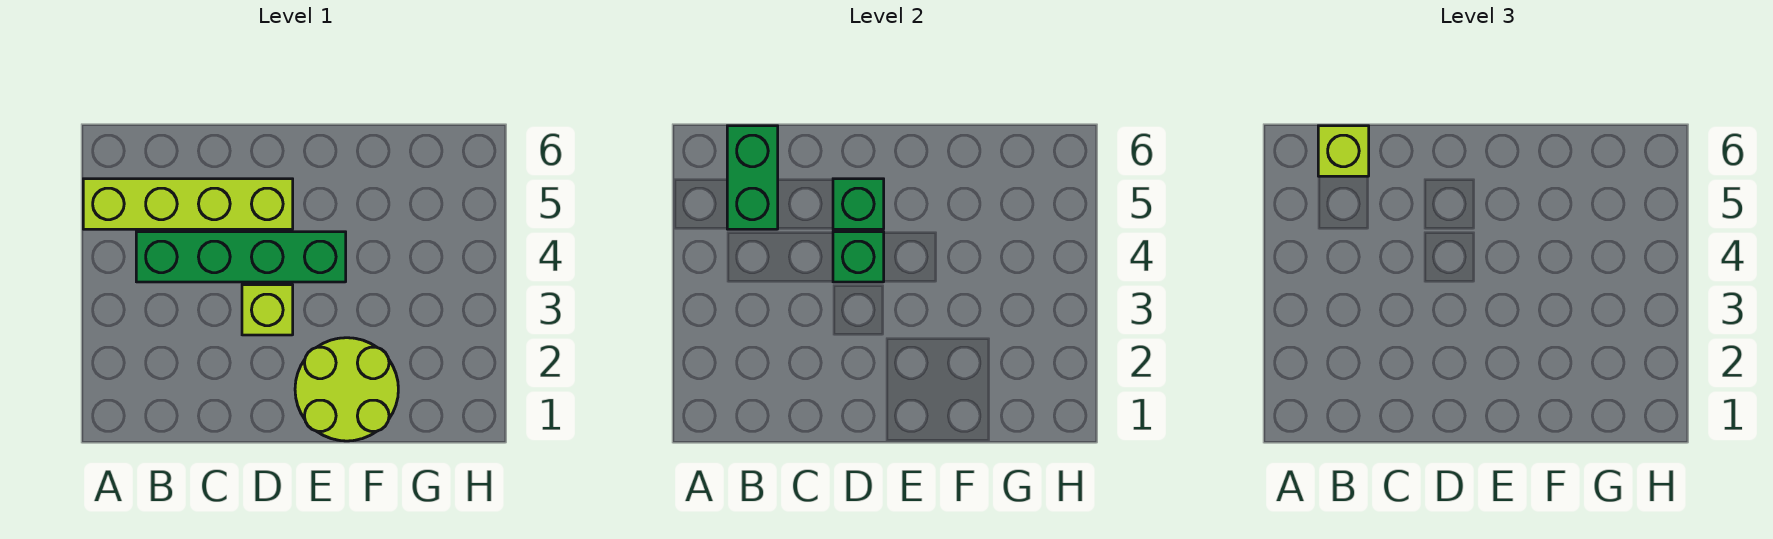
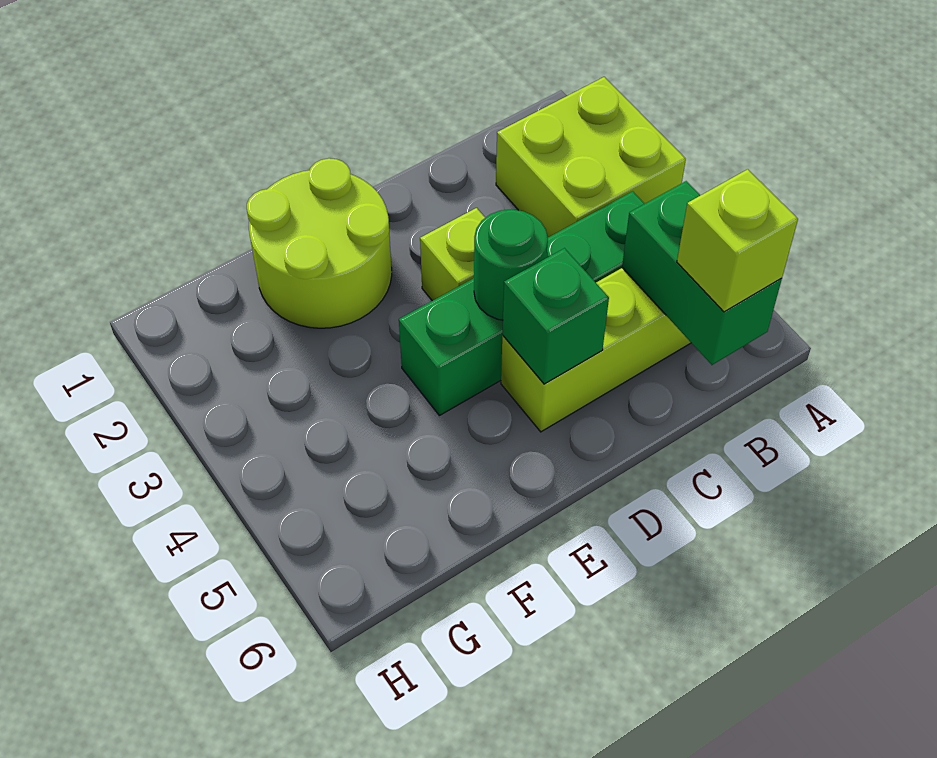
none -> lime brick A2:B3 level 1
green brick D4 level 2 -> green round brick D4 level 2

